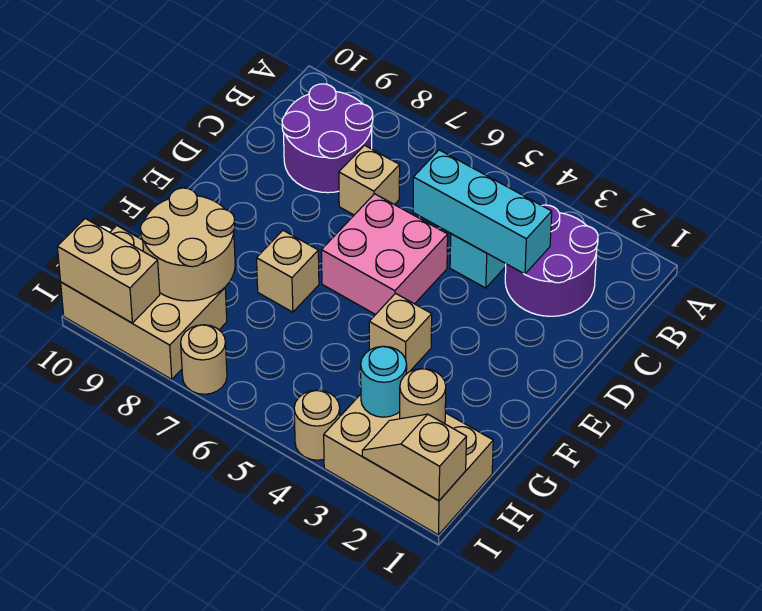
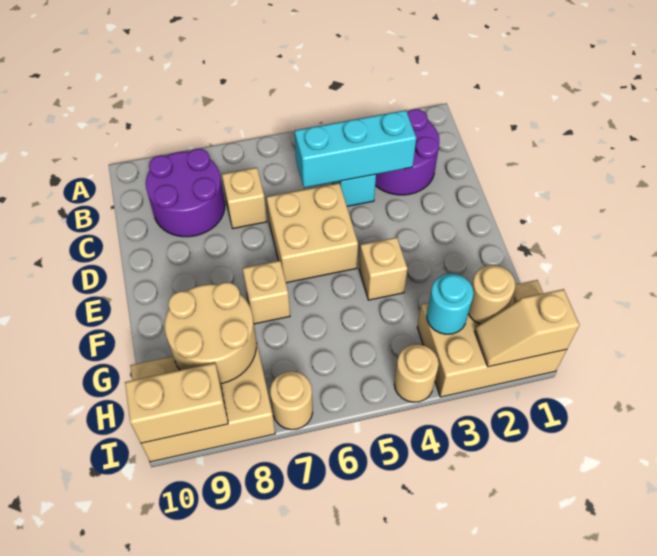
pink brick D5:E6 level 1 -> tan brick D5:E6 level 1

